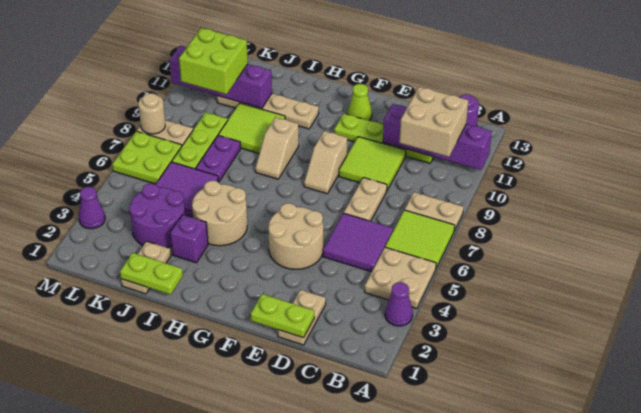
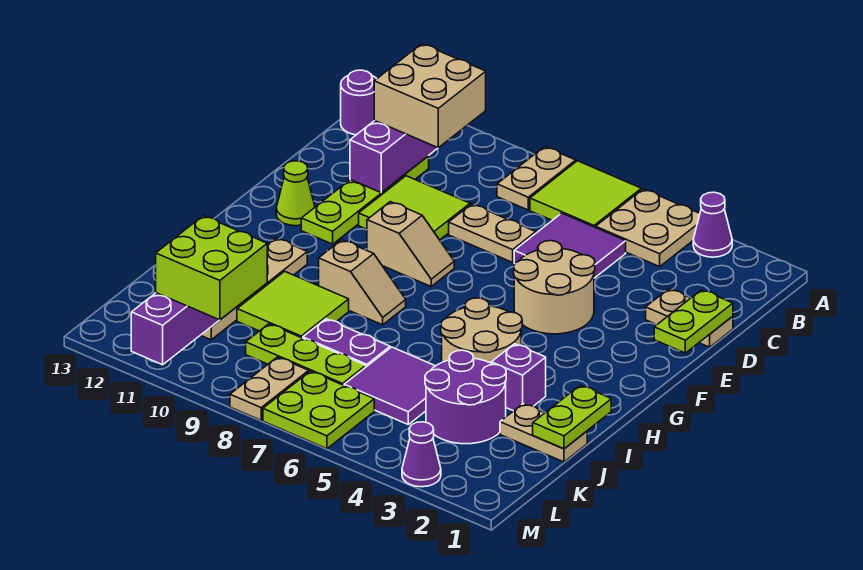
tan round brick M8 level 2 -> none

